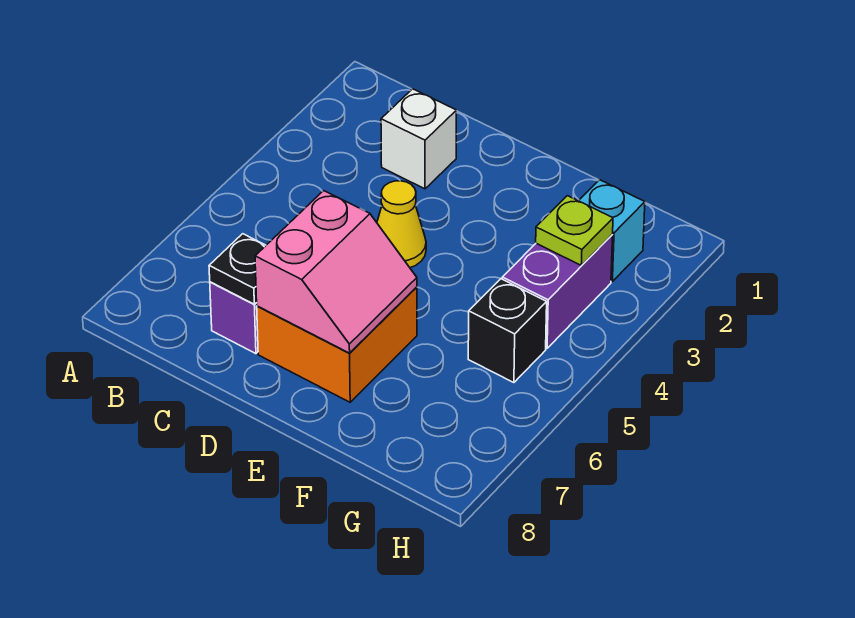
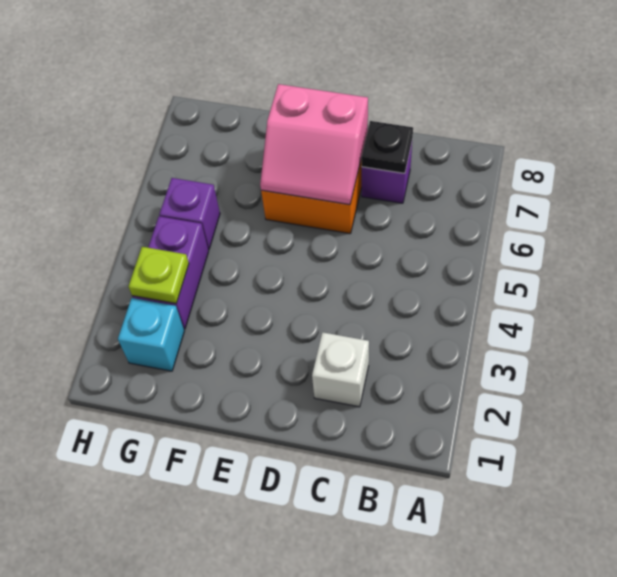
yellow cone D4 level 1 -> none
pink slope D6:E7 level 2 top D -> pink slope D6:E7 level 2 top 7
black brick G5 level 1 -> purple brick G5 level 1

